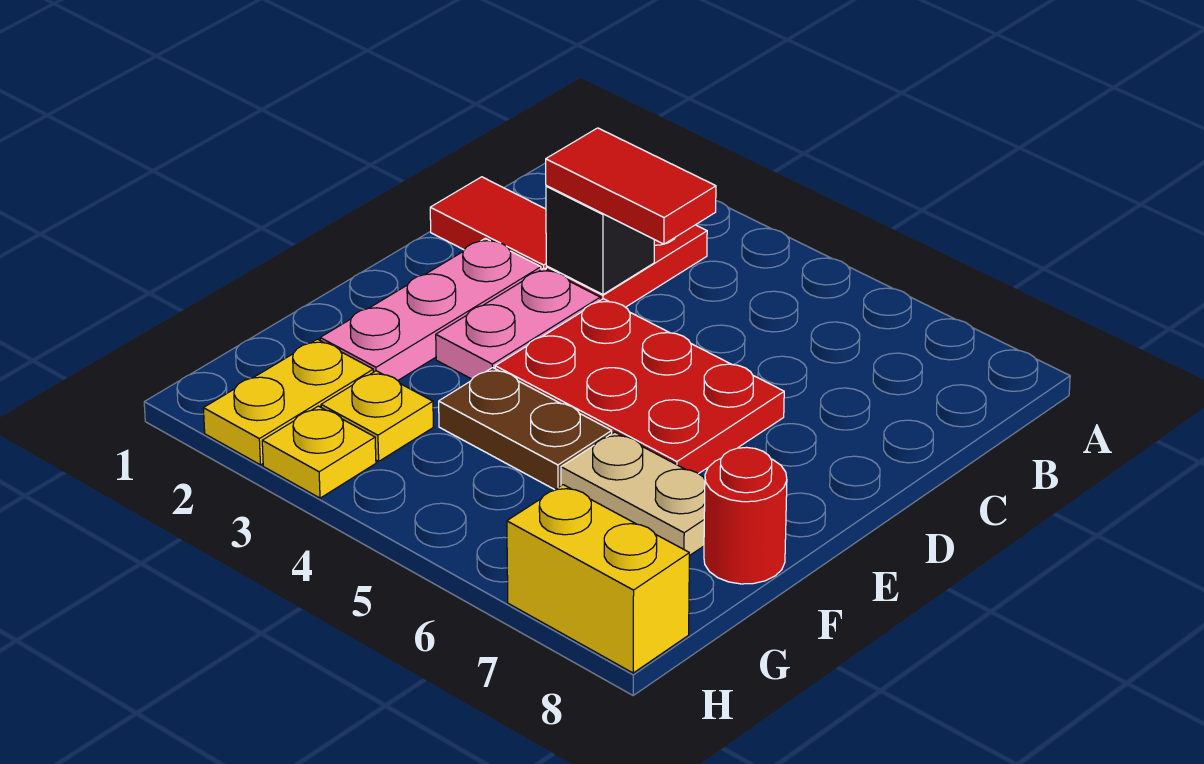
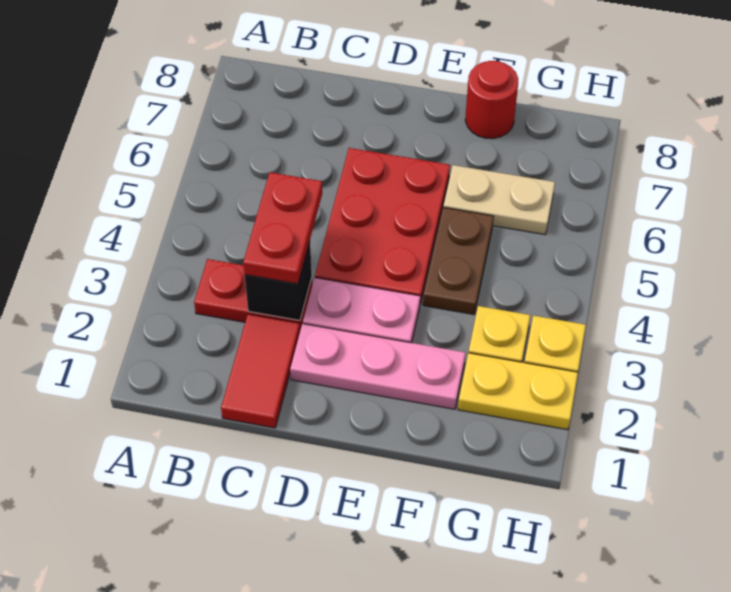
red tile C3:C4 level 3 -> red plate C3:C4 level 3
tan plate F6:F7 level 1 -> tan plate F6:G6 level 1
yellow brick H7:H8 level 1 -> none

